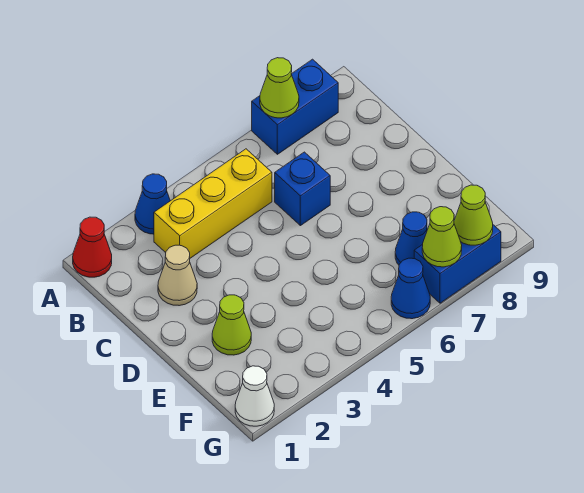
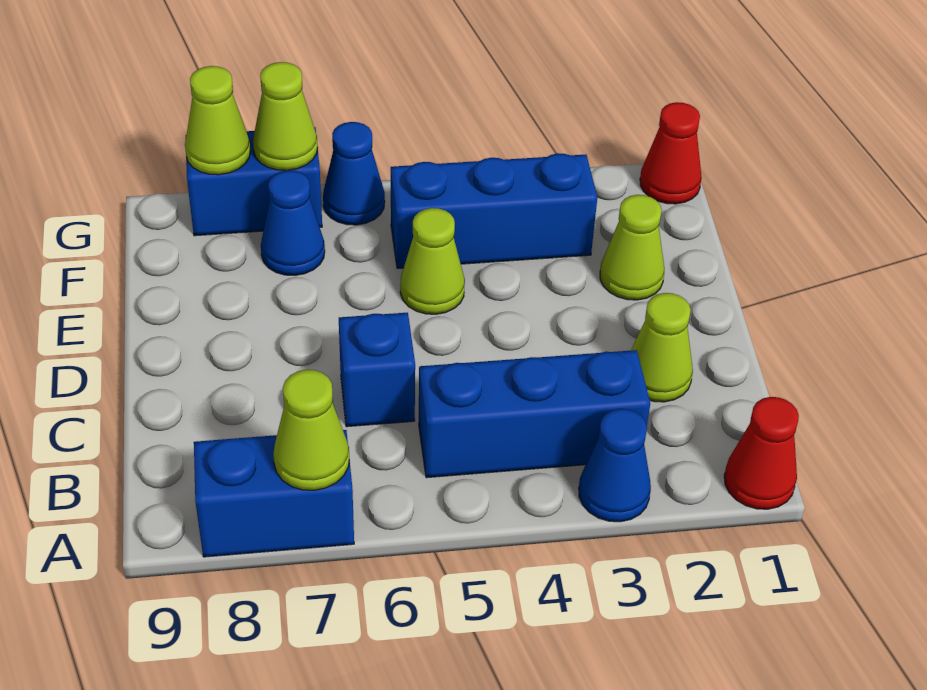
yellow brick B3:B5 level 1 -> blue brick B3:B5 level 1
tan cone C2 level 1 -> lime cone C2 level 1
none -> lime cone E5 level 1
none -> blue brick F3:F5 level 1
white cone G1 level 1 -> red cone G1 level 1

